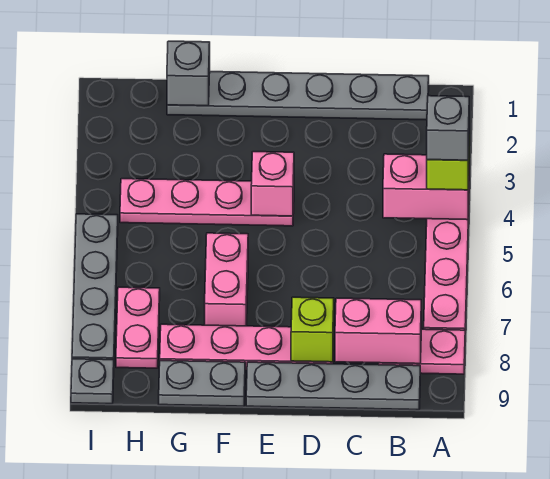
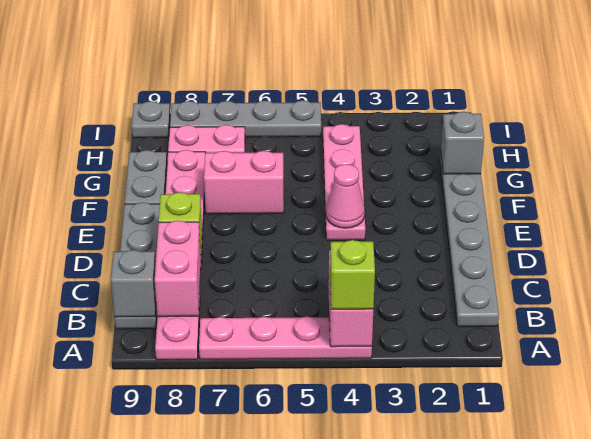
grey brick A4 level 4 -> grey brick B9 level 2
pink brick E4 level 2 -> pink cone E4 level 2

